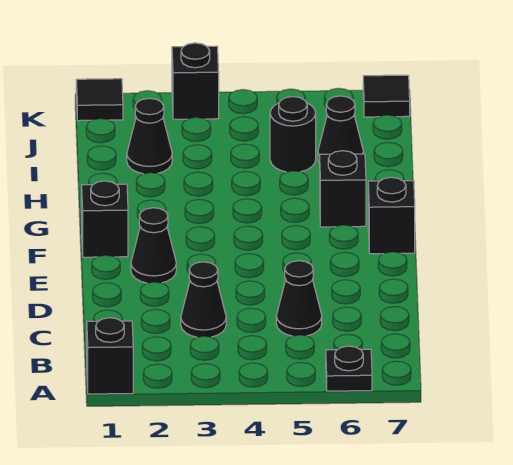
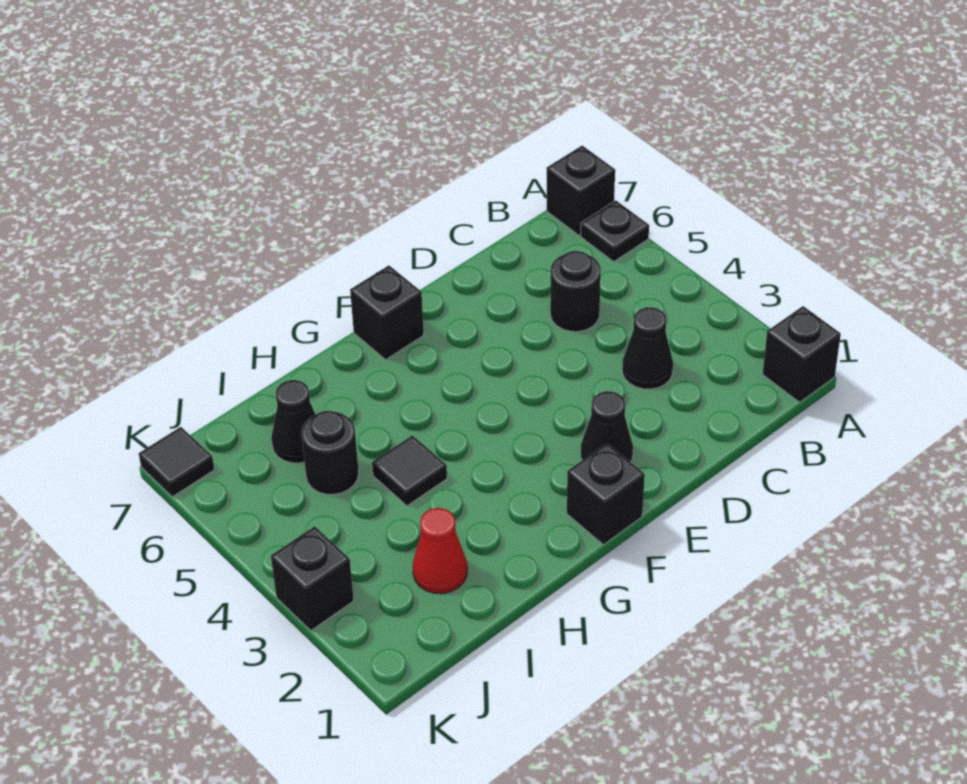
black cone C5 level 1 -> black round brick C5 level 1
black brick G6 level 1 -> black brick A7 level 1
black cone I2 level 1 -> red cone I2 level 1
black tile K1 level 1 -> black tile H4 level 1

